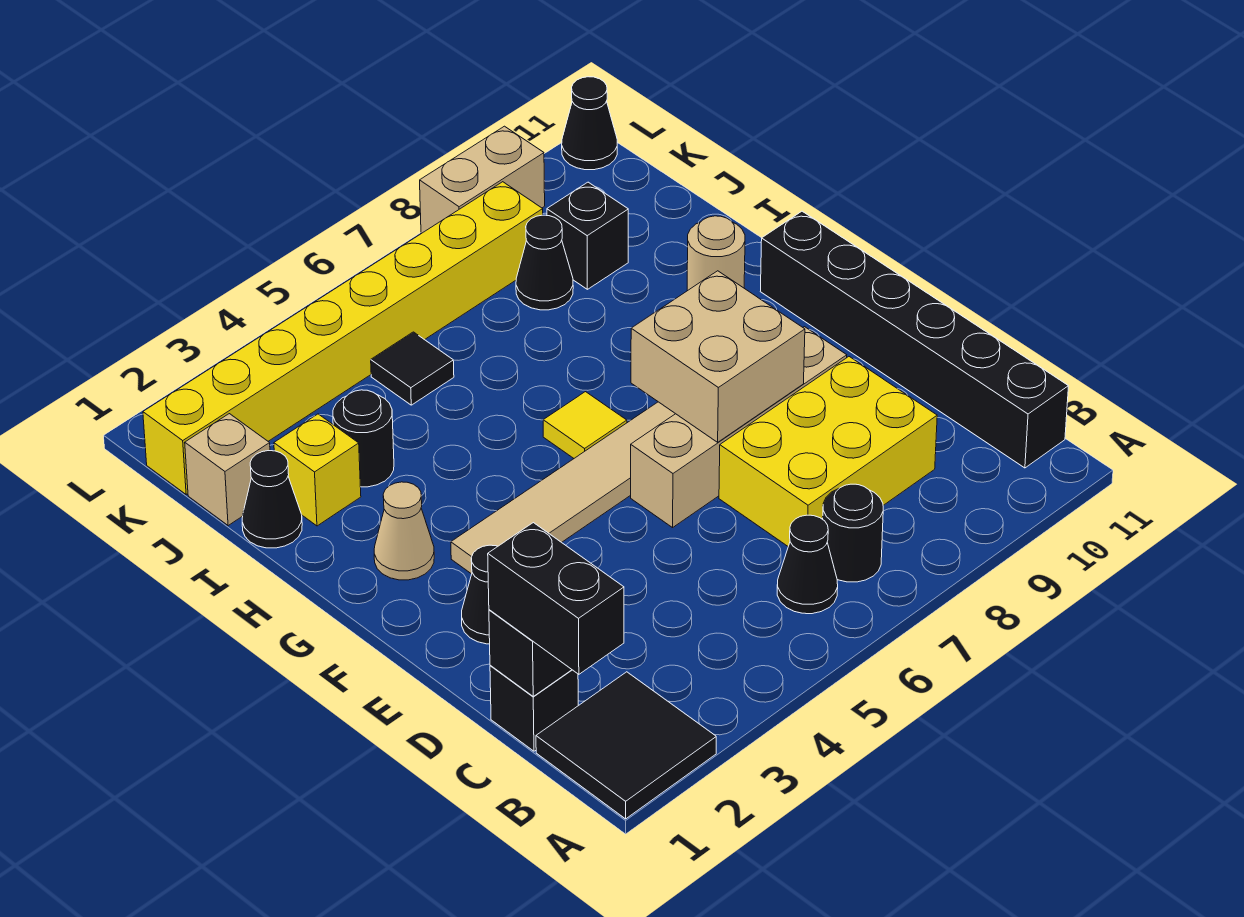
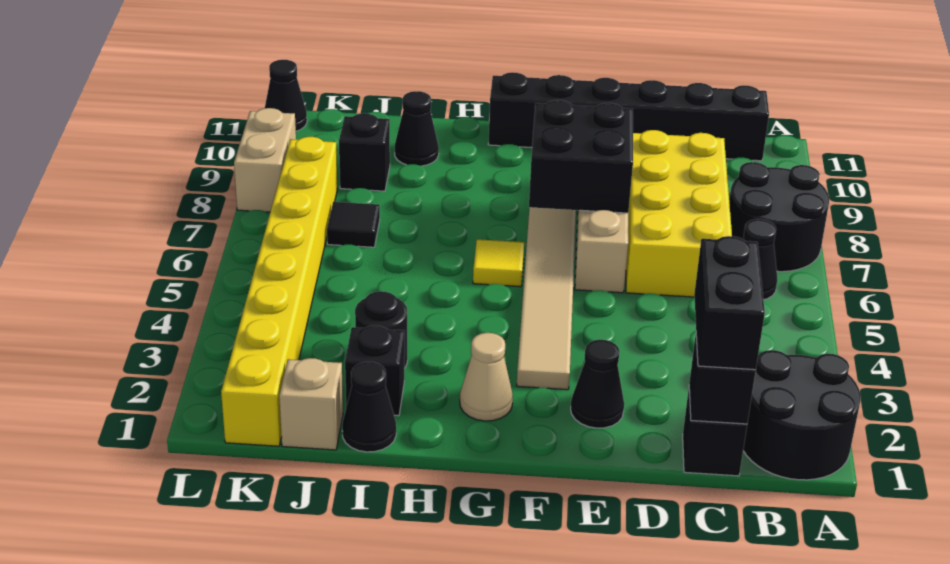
black tile A1:B2 level 1 -> black round brick A1:B2 level 1
black brick B1:C1 level 3 -> black brick C1:C2 level 3
black round brick B7 level 1 -> black round brick A7:B8 level 1
yellow brick C7:D9 level 1 -> yellow brick C6:D9 level 1
tan brick E7:F8 level 2 -> black brick E7:F8 level 2
tan round brick H10 level 1 -> none
yellow brick I2 level 1 -> black brick I2 level 1
black tile J5 level 1 -> black tile J7 level 1
black cone J8 level 1 -> black cone I10 level 1

